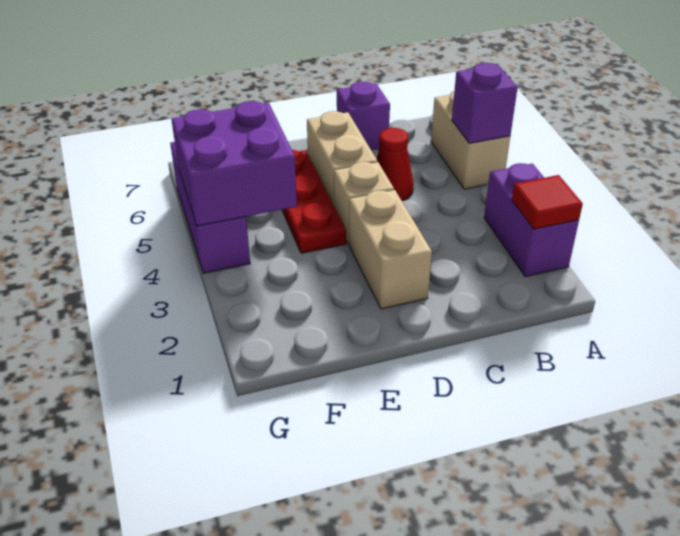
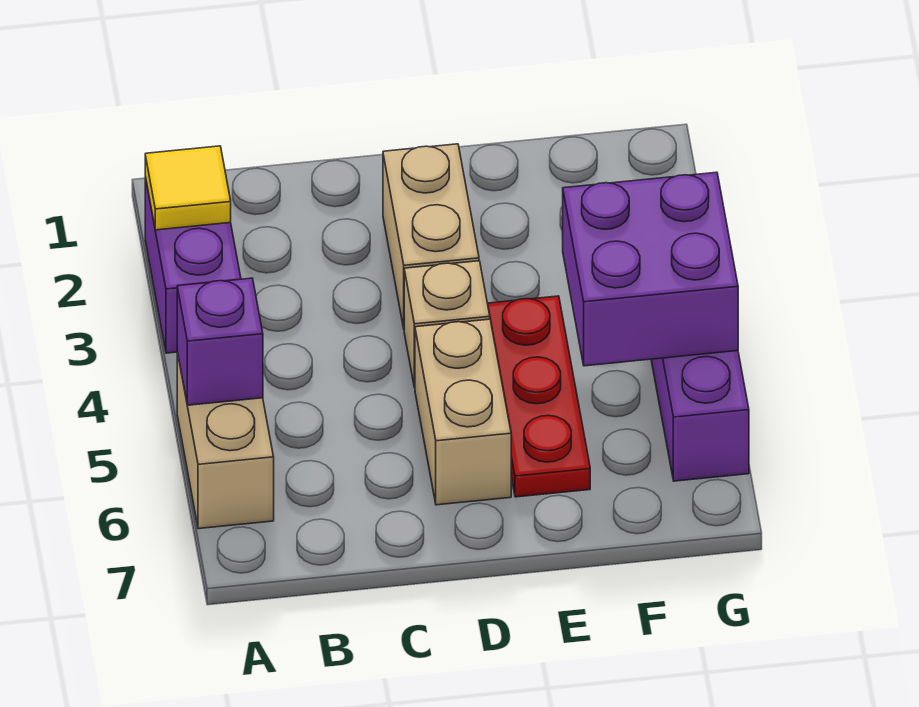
red tile A2 level 2 -> yellow tile A2 level 2
red cone C5 level 1 -> none
purple brick C7 level 1 -> none

